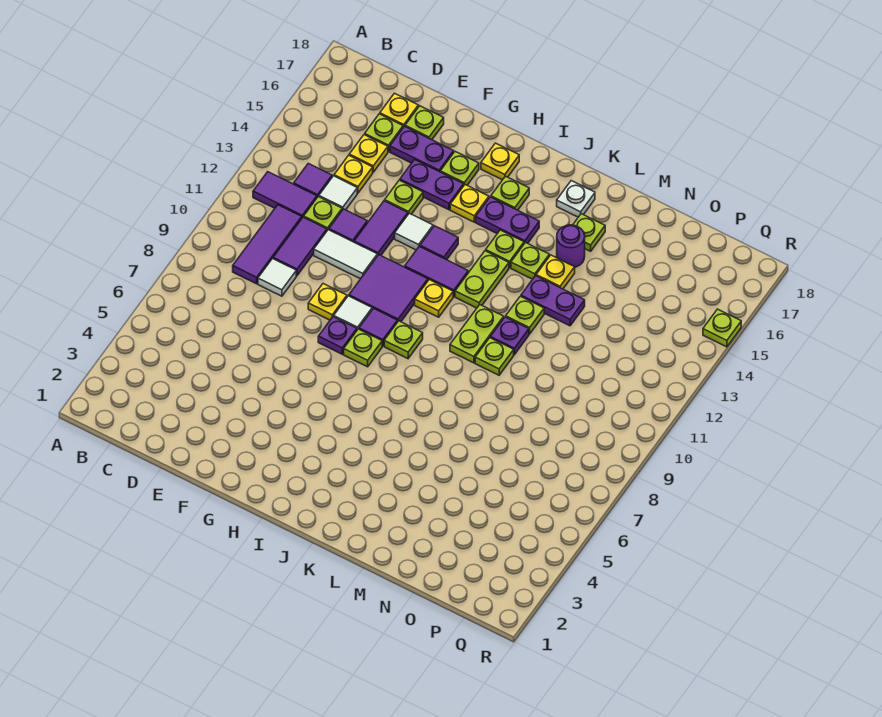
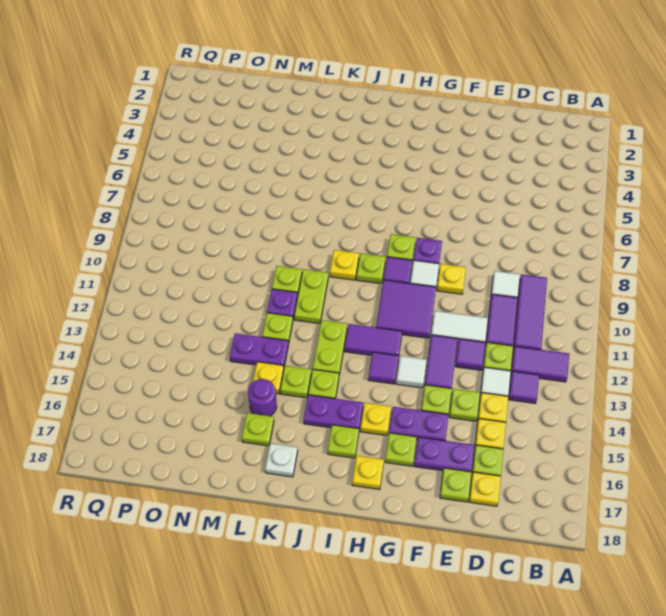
yellow plate I11 level 1 -> yellow plate J9 level 1
lime plate R15 level 1 -> lime plate E14 level 1

